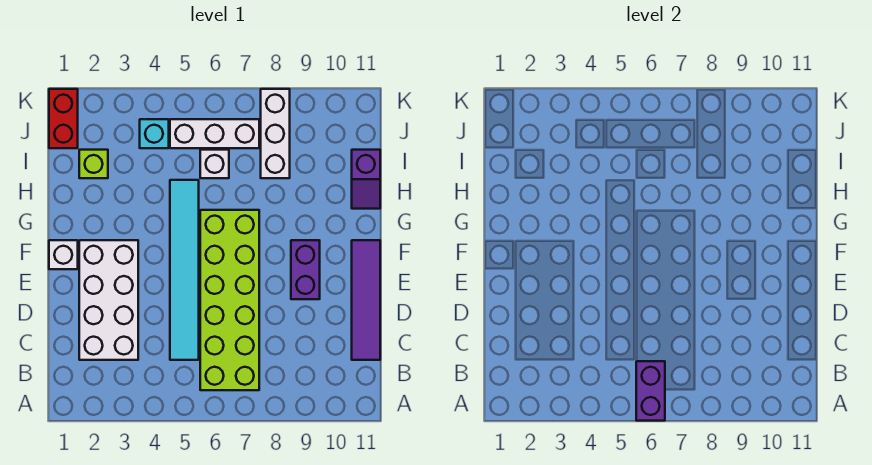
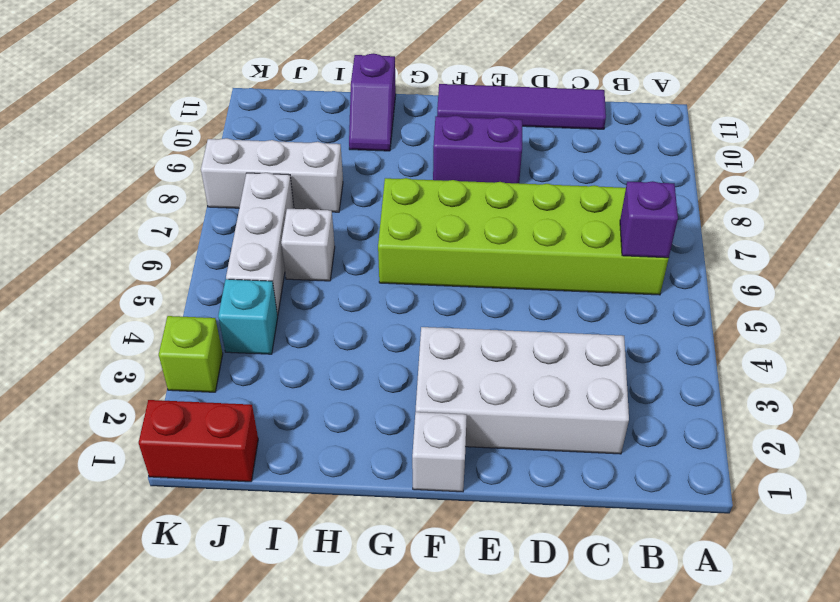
purple brick A6:B6 level 2 -> purple brick B6 level 2
cyan tile C5:H5 level 1 -> none
purple slope H11:I11 level 1 top I -> purple slope H10:H11 level 1 top 11
lime brick I2 level 1 -> lime brick K3 level 1

